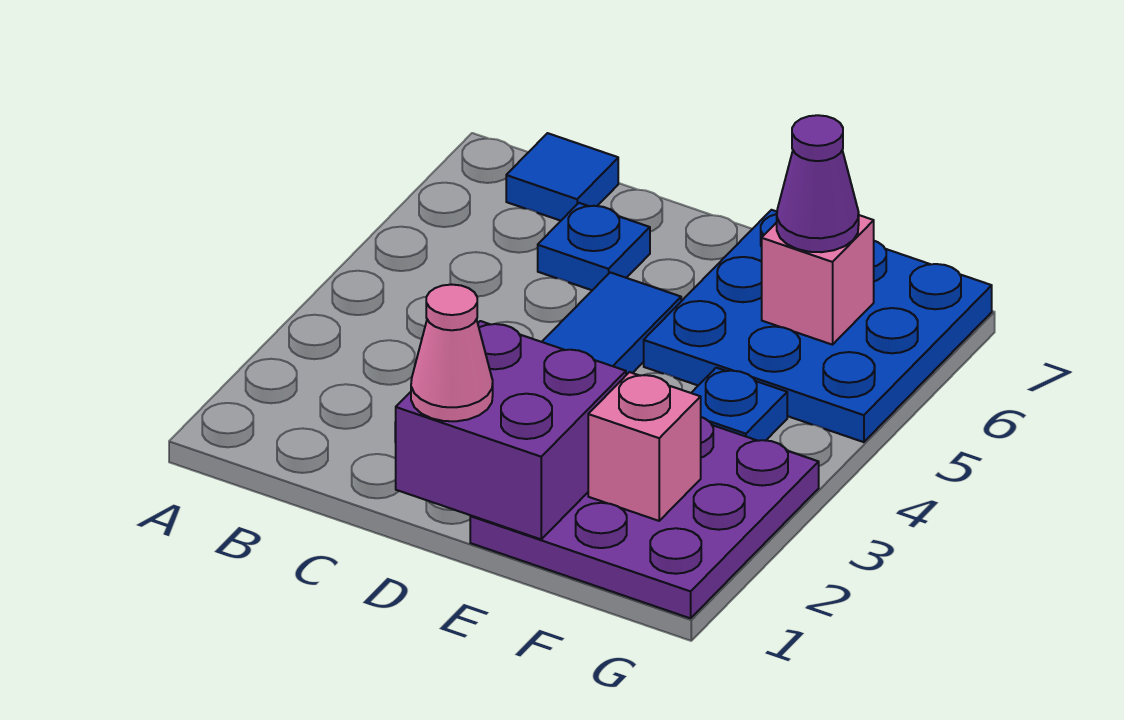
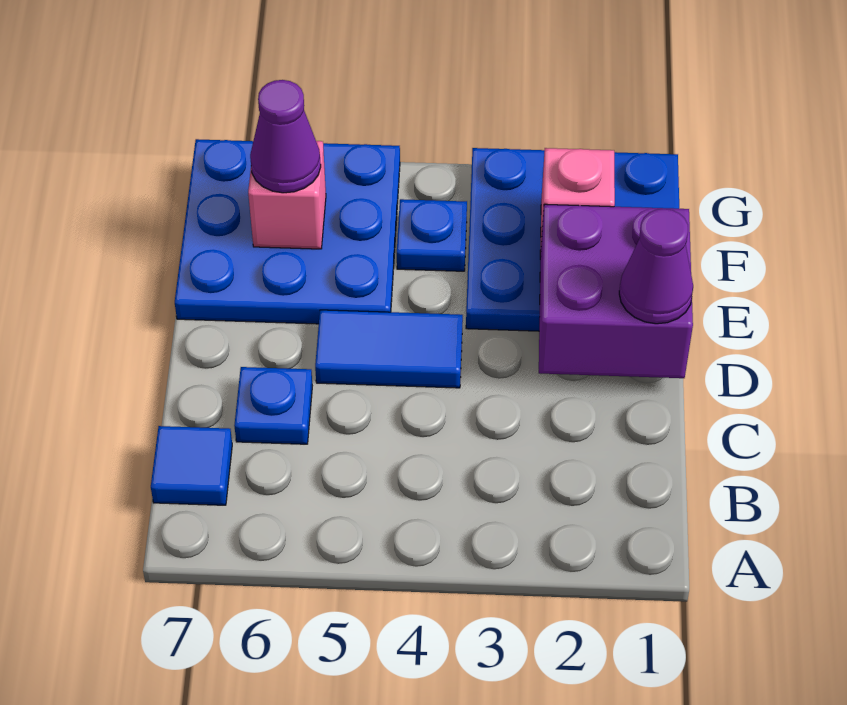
pink cone D1 level 3 -> purple cone D1 level 3
purple plate E1:G3 level 1 -> blue plate E1:G3 level 1

